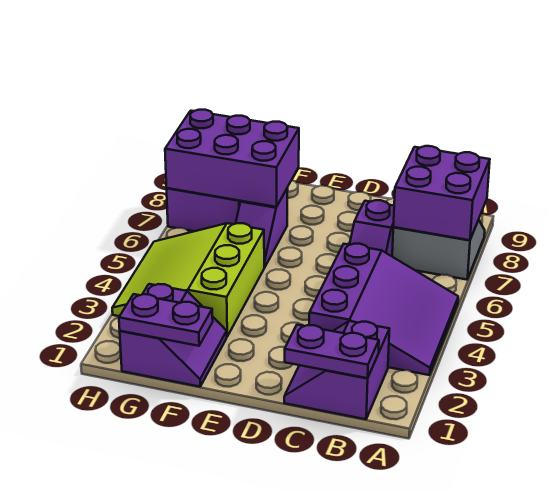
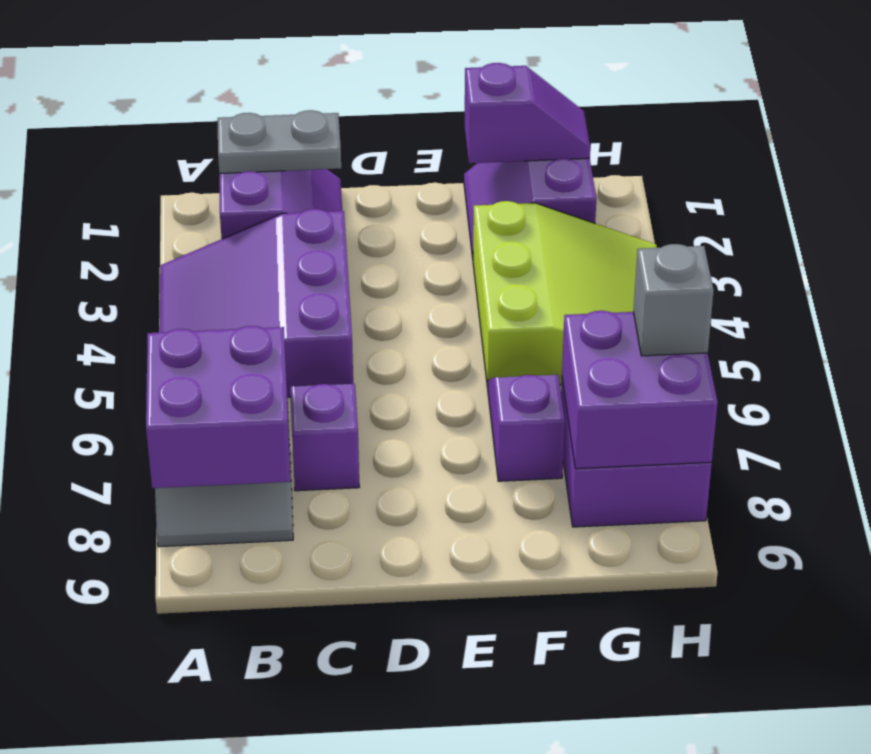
purple plate B1:C1 level 2 -> grey plate B1:C1 level 2
purple plate F1:G1 level 2 -> purple slope F1:G1 level 2 top F
purple brick F7:H8 level 2 -> purple brick G7:H8 level 2
none -> grey brick H7 level 3

